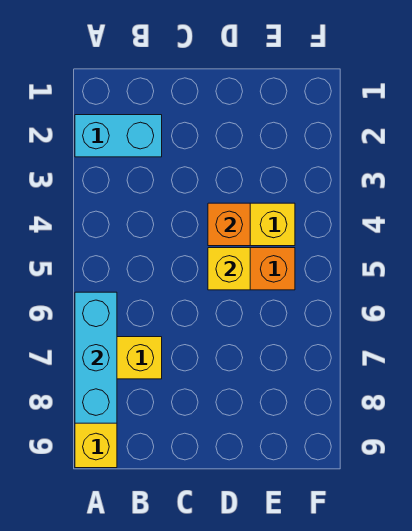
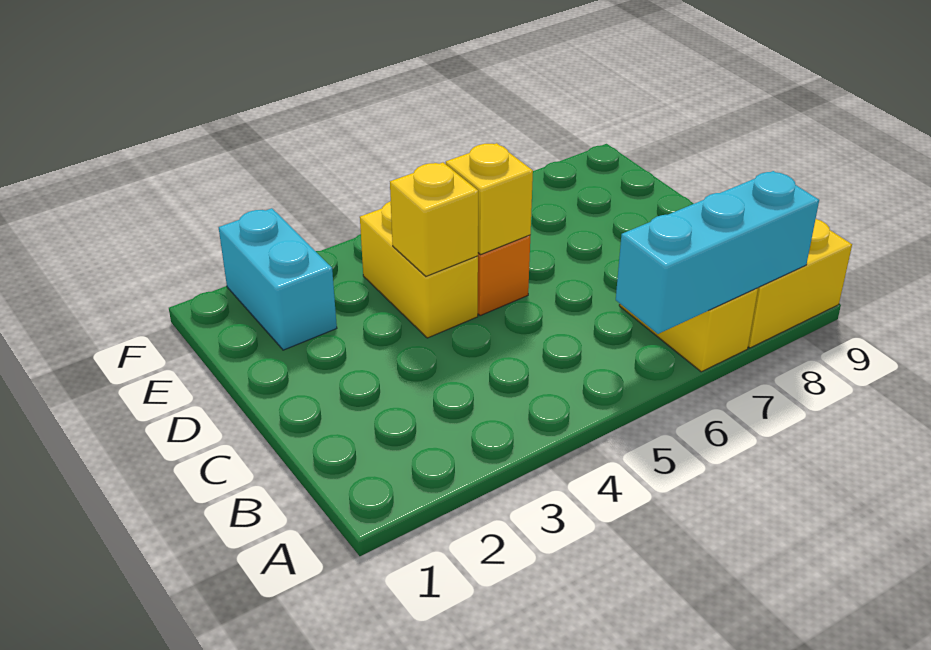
cyan brick A2:B2 level 1 -> cyan brick E2:F2 level 1
orange brick D4 level 2 -> yellow brick D4 level 2

